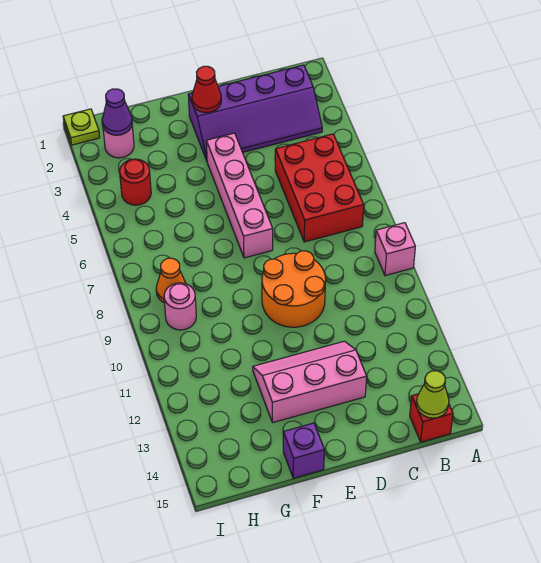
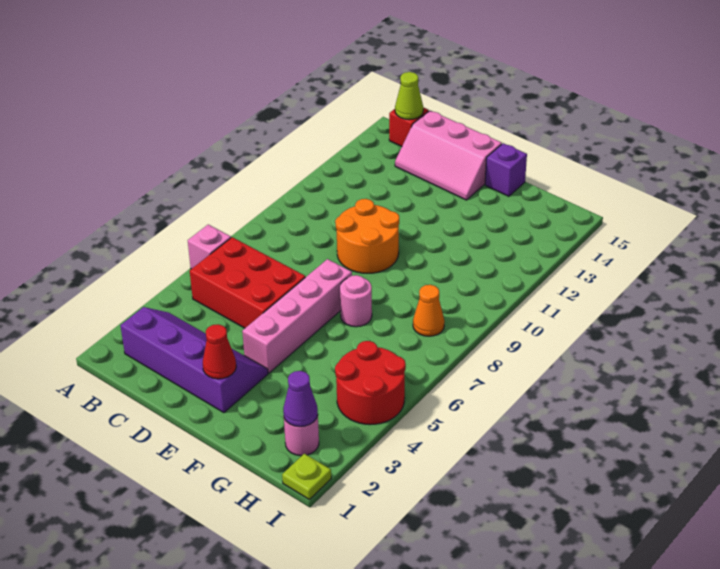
pink brick A9 level 1 -> pink brick A6 level 1
red brick B5:C7 level 1 -> red brick B5:D6 level 1
pink slope D12:F13 level 1 top 13 -> pink slope C14:E15 level 1 top 15
red round brick H4 level 1 -> red round brick H4:I5 level 1
pink round brick H9 level 1 -> pink round brick F7 level 1

